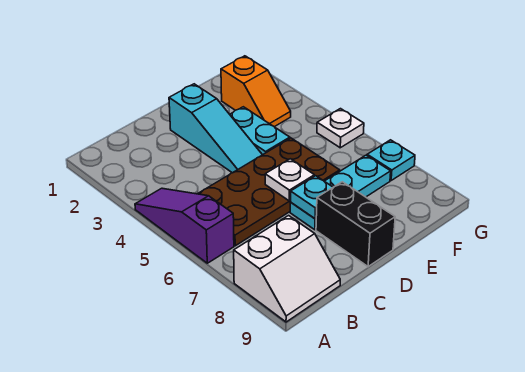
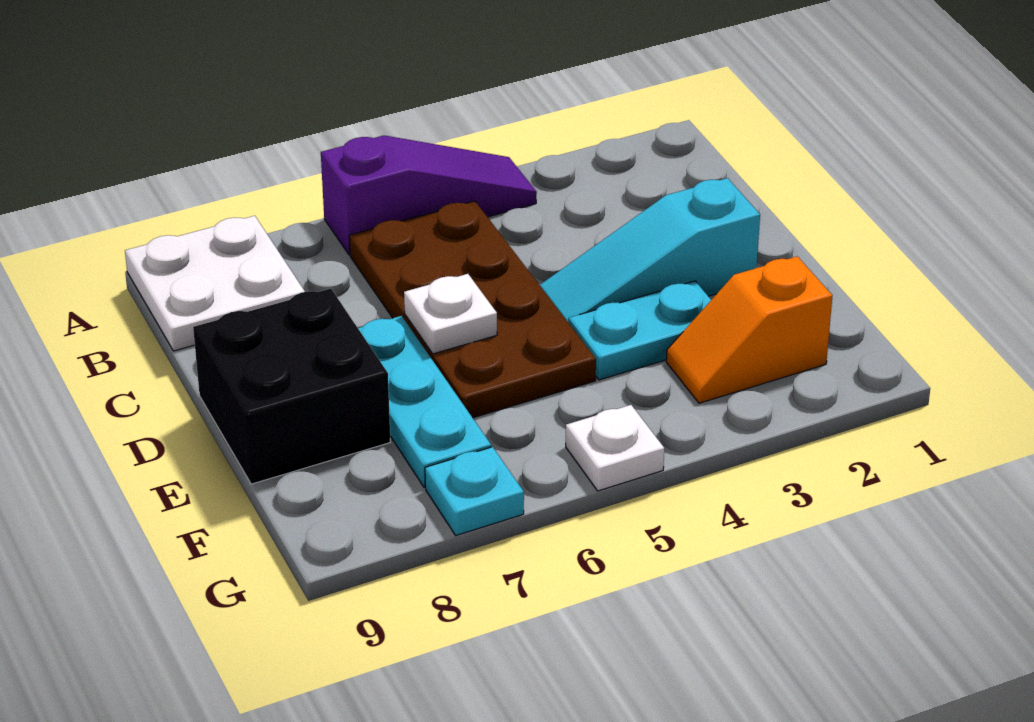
white slope A8:B9 level 1 top 8 -> white plate A8:B9 level 1
cyan plate D7 level 2 -> none
black brick D8:D9 level 1 -> black brick D8:E9 level 1

